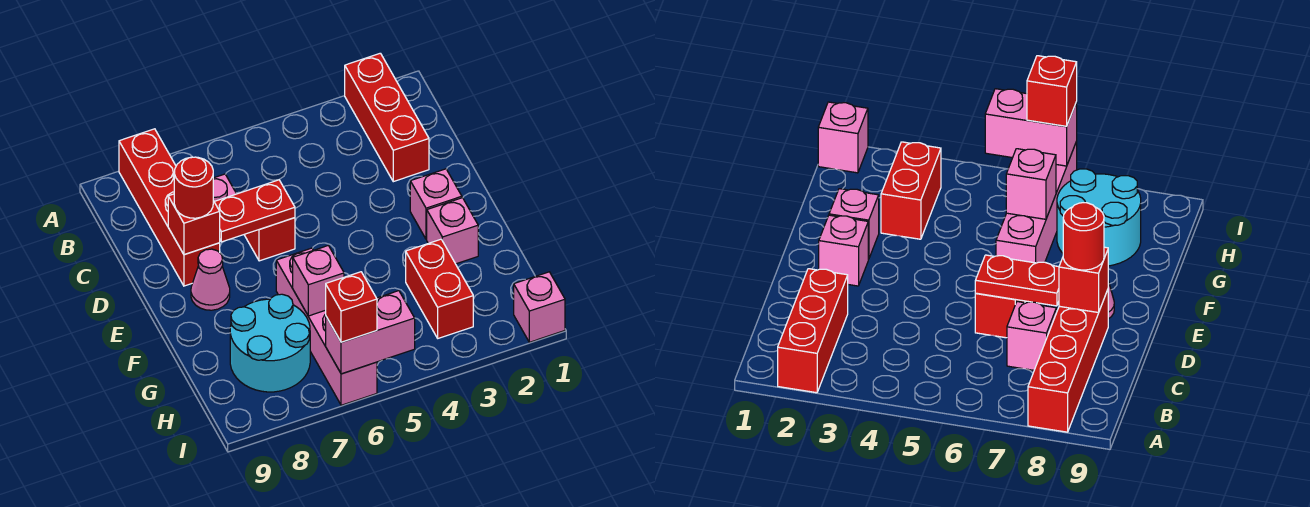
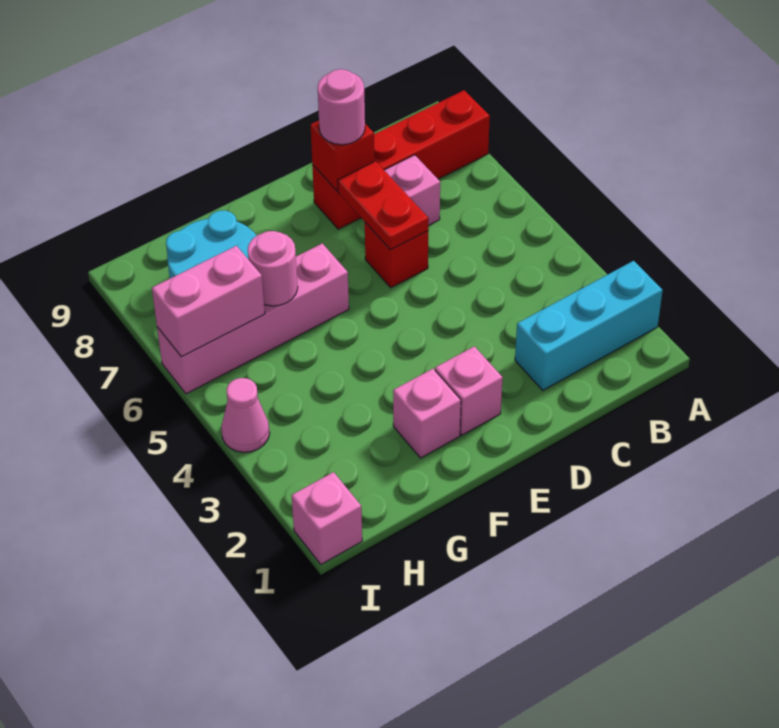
red brick A2:C2 level 1 -> cyan brick A2:C2 level 1
red round brick D8 level 3 -> pink round brick D8 level 3
pink cone E8 level 1 -> pink cone I4 level 1
red brick G3:H3 level 1 -> none
pink brick G6 level 2 -> pink round brick G6 level 2
pink brick I5:I6 level 2 -> pink brick H6:I6 level 2
red brick I6 level 3 -> none

